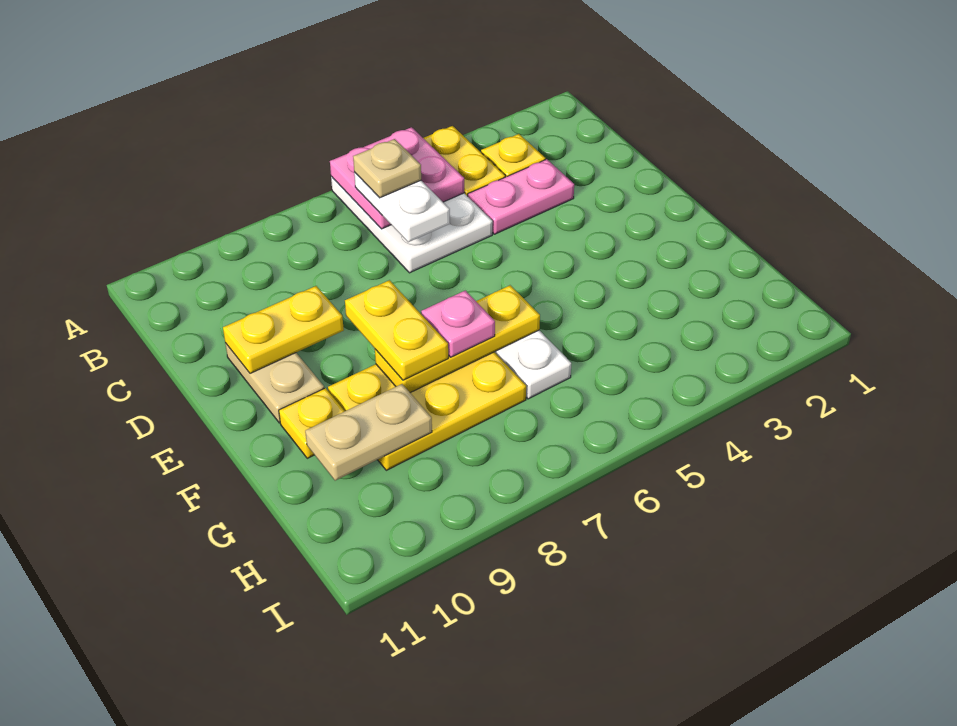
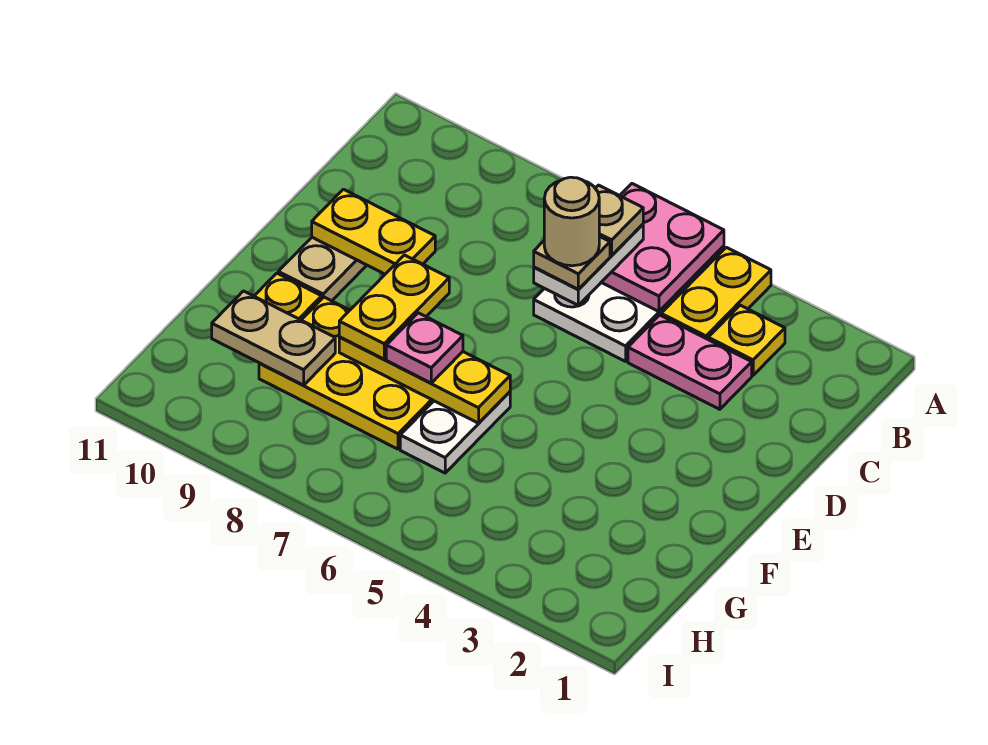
none -> tan plate C6 level 4
none -> tan round brick C6 level 5

